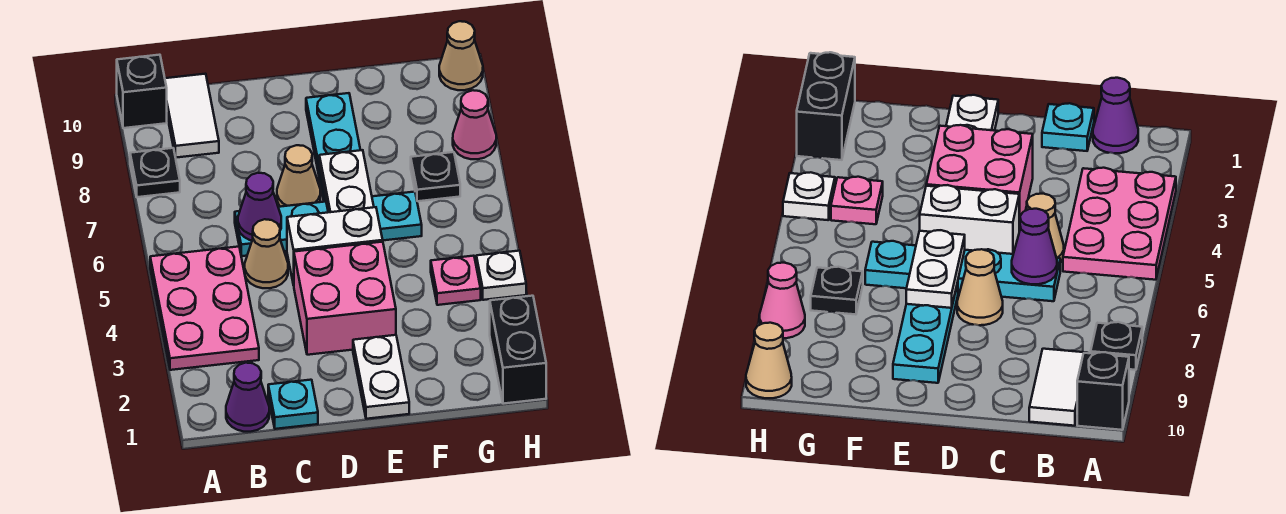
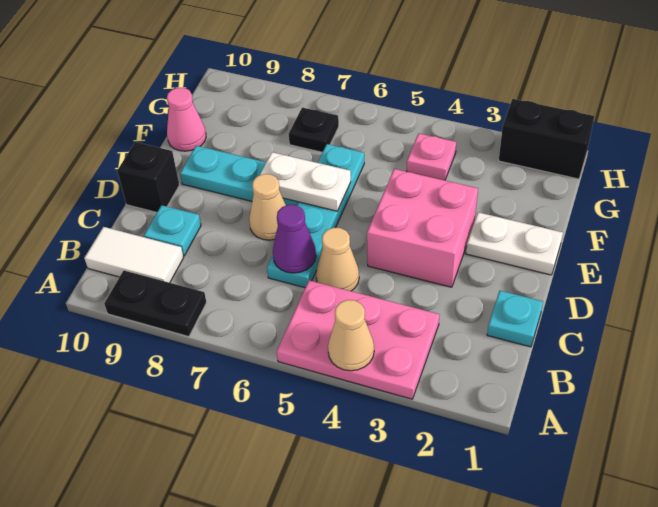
black plate A8 level 1 -> black plate A8:A9 level 1
black brick A10 level 1 -> black brick D10 level 1
purple cone B1 level 1 -> none
none -> cyan plate C9 level 1
white brick D5:E5 level 1 -> none
white plate H4 level 1 -> none
pink cone H8 level 1 -> pink cone F10 level 1
tan cone H10 level 1 -> tan cone A4 level 2

